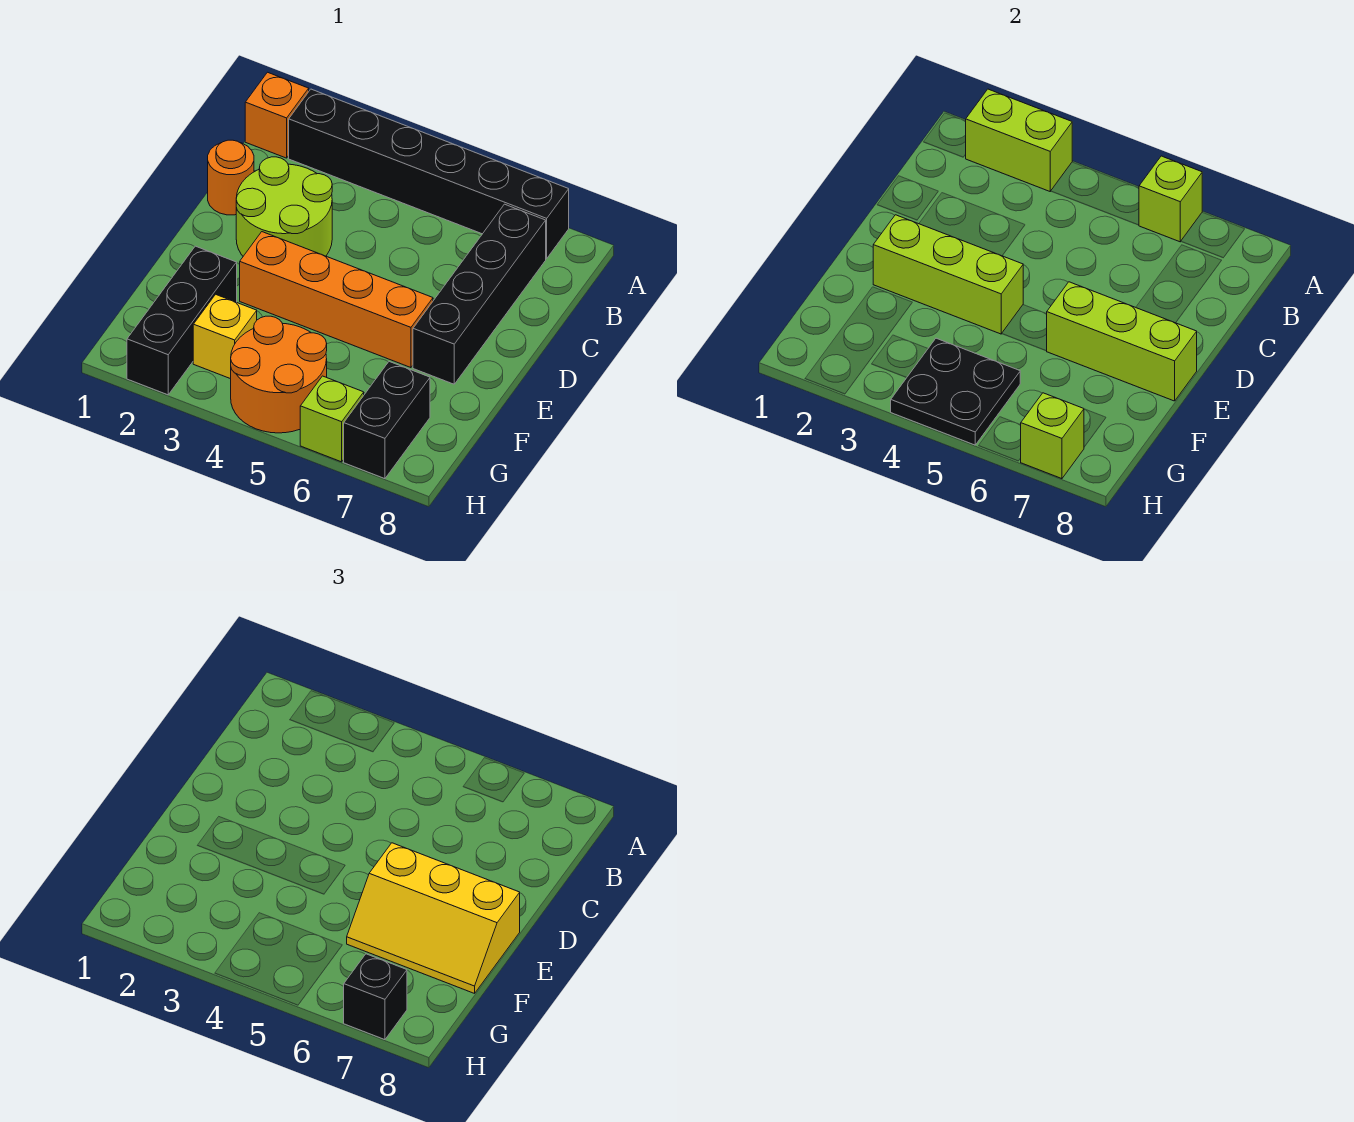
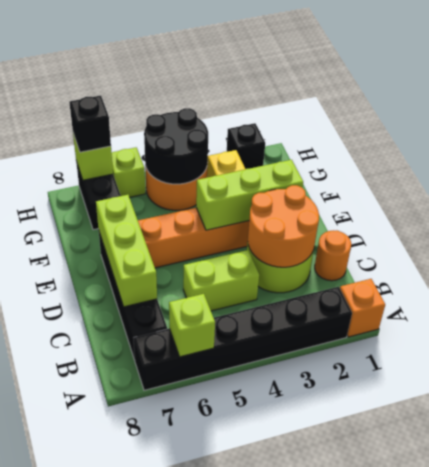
lime brick A2:A3 level 2 -> lime brick C4:C5 level 1
none -> orange round brick C2:D3 level 2
lime brick E6:E8 level 2 -> lime brick C7:E7 level 2
yellow slope E6:F8 level 3 top E -> none
black brick F2:H2 level 1 -> black brick H2 level 1
black plate G4:H5 level 2 -> black round brick G4:H5 level 2

